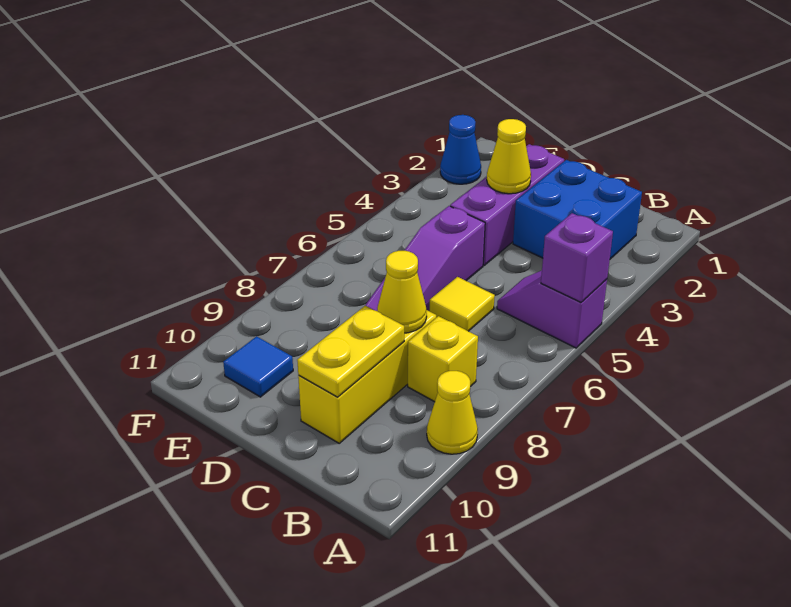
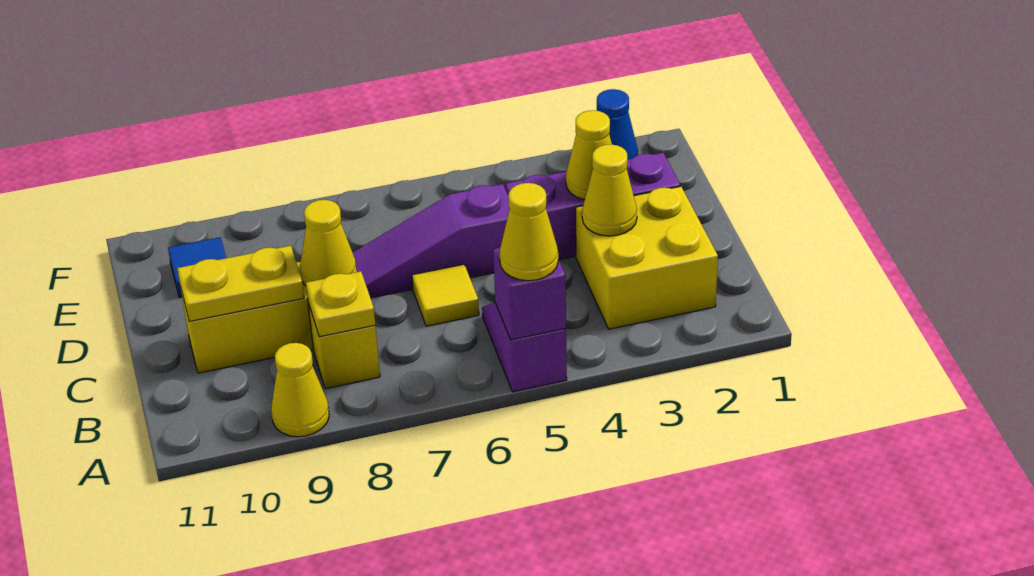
none -> yellow cone A5 level 3
blue brick B2:C3 level 1 -> yellow brick B2:C3 level 1
none -> yellow plate B8 level 2
none -> yellow cone C3 level 2

